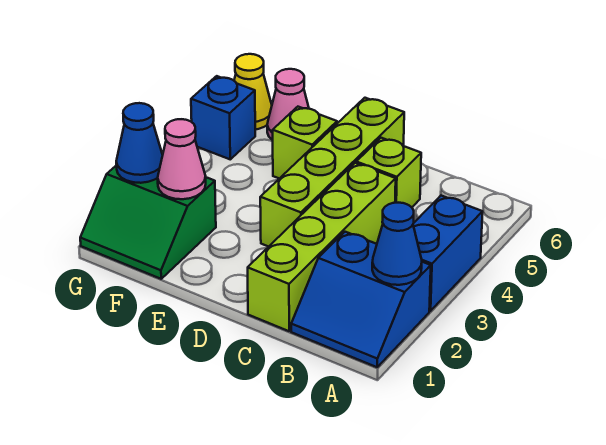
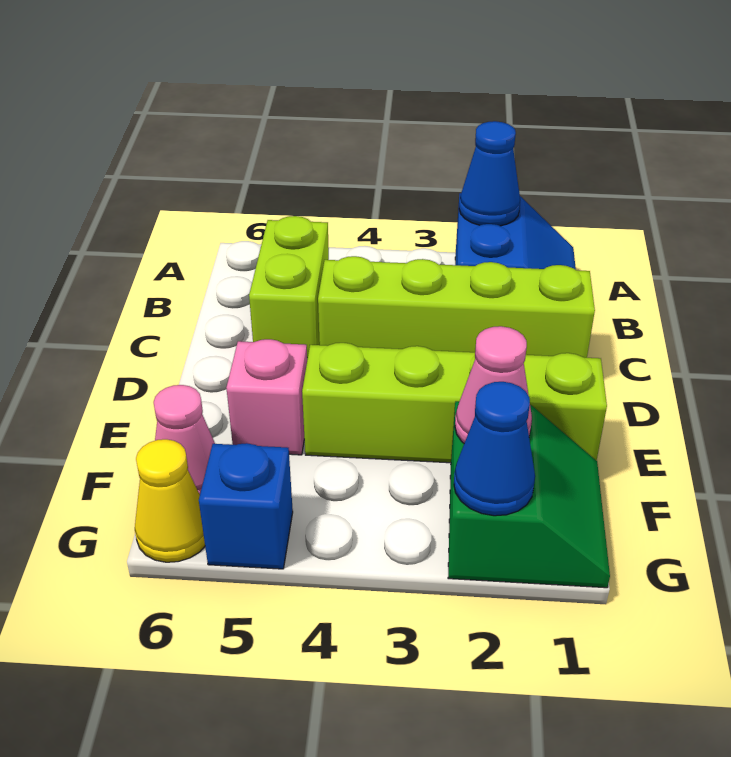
blue brick A3:A4 level 1 -> none
lime brick C5 level 1 -> lime brick B5:C5 level 1
lime brick D3:D6 level 1 -> lime brick E1:E4 level 1
lime brick E5 level 1 -> pink brick E5 level 1

